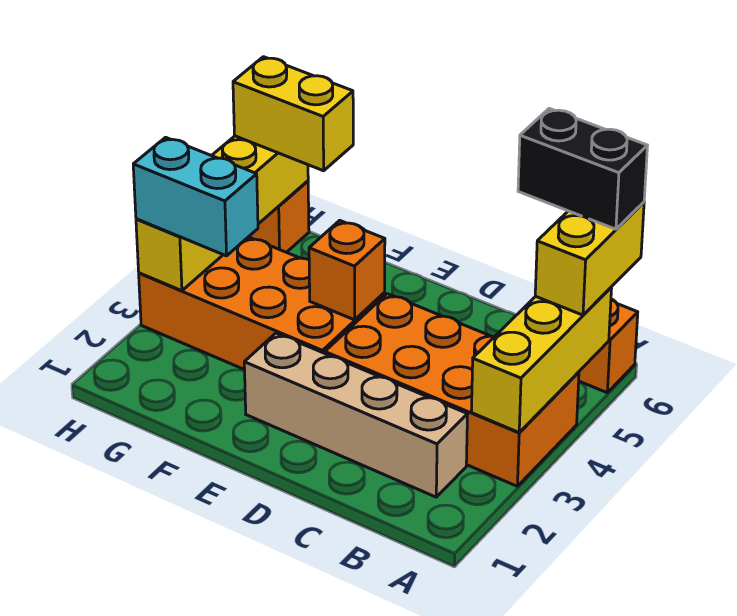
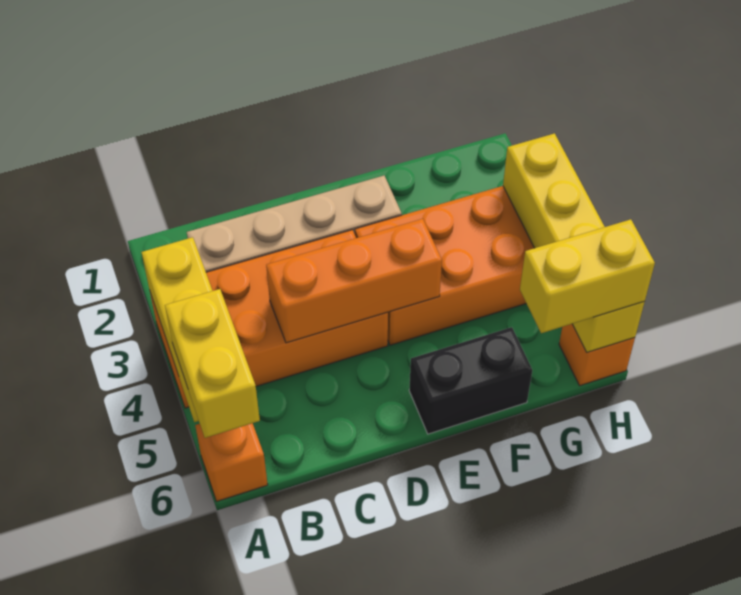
black brick A6:B6 level 4 -> black brick E6:F6 level 1
orange brick E4 level 2 -> orange brick C4:E4 level 2
cyan brick G3:H3 level 3 -> none

